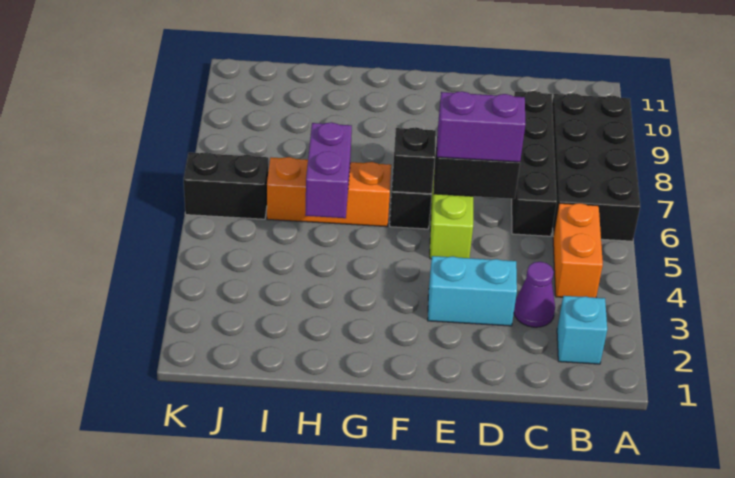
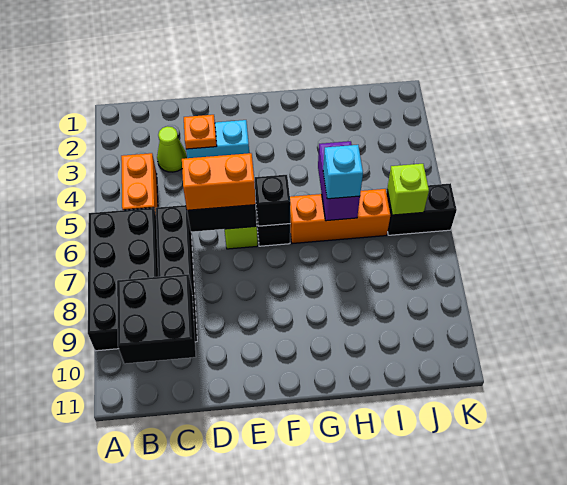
cyan brick B2 level 1 -> cyan brick H6 level 3
none -> black brick B9:C10 level 2
purple cone C3 level 1 -> lime cone C3 level 1
none -> orange plate D3 level 2
purple brick D6:E6 level 3 -> orange brick D6:E6 level 3
none -> lime brick J6 level 2

